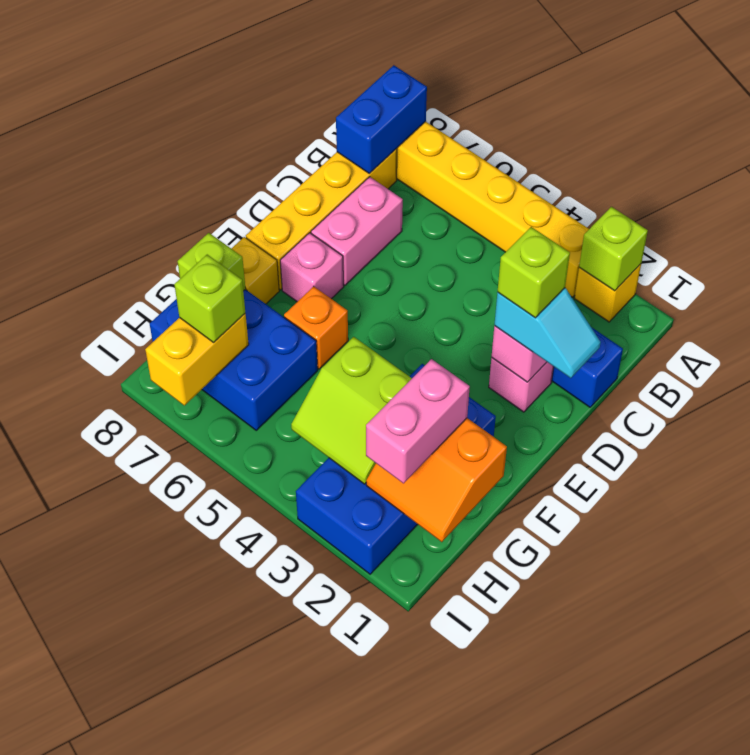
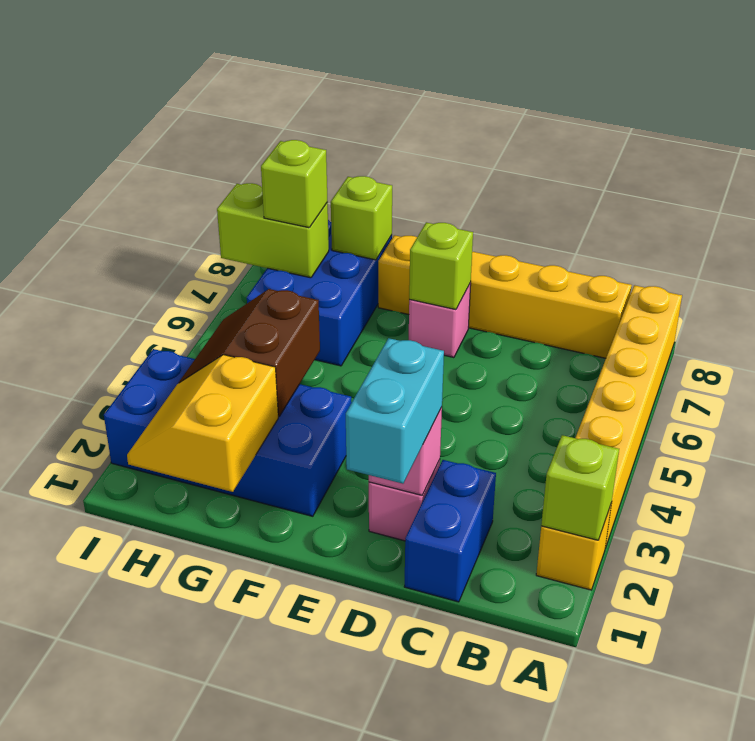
blue brick A8:B8 level 2 -> none
pink brick C7:D7 level 1 -> none
cyan slope D1:D2 level 3 top 2 -> cyan brick D1:D2 level 3
lime brick D2 level 4 -> lime brick E7 level 2
orange brick F6 level 1 -> none
orange slope G1:H2 level 2 top G -> yellow slope G1:H2 level 2 top G
pink brick G2:H2 level 3 -> none
lime slope G3:H4 level 2 top G -> brown slope G3:H4 level 2 top G
yellow brick H7:I7 level 2 -> lime brick H7:I7 level 2

